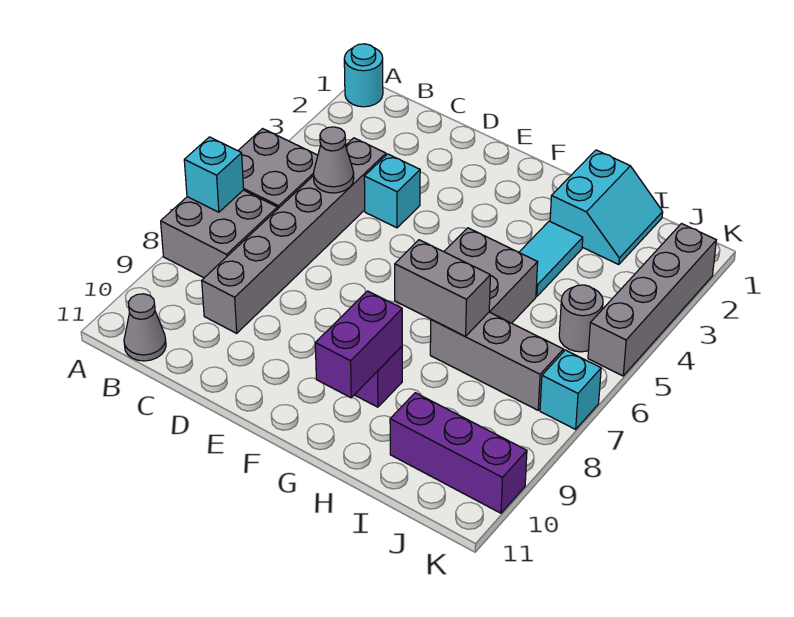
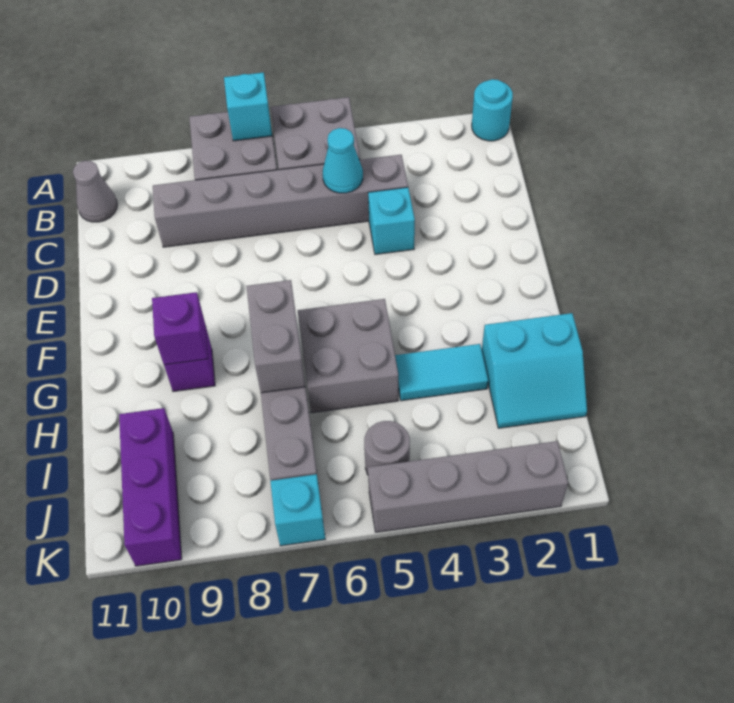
grey cone C5 level 2 -> cyan cone C5 level 2
purple brick G9:G10 level 2 -> purple brick G9 level 2

